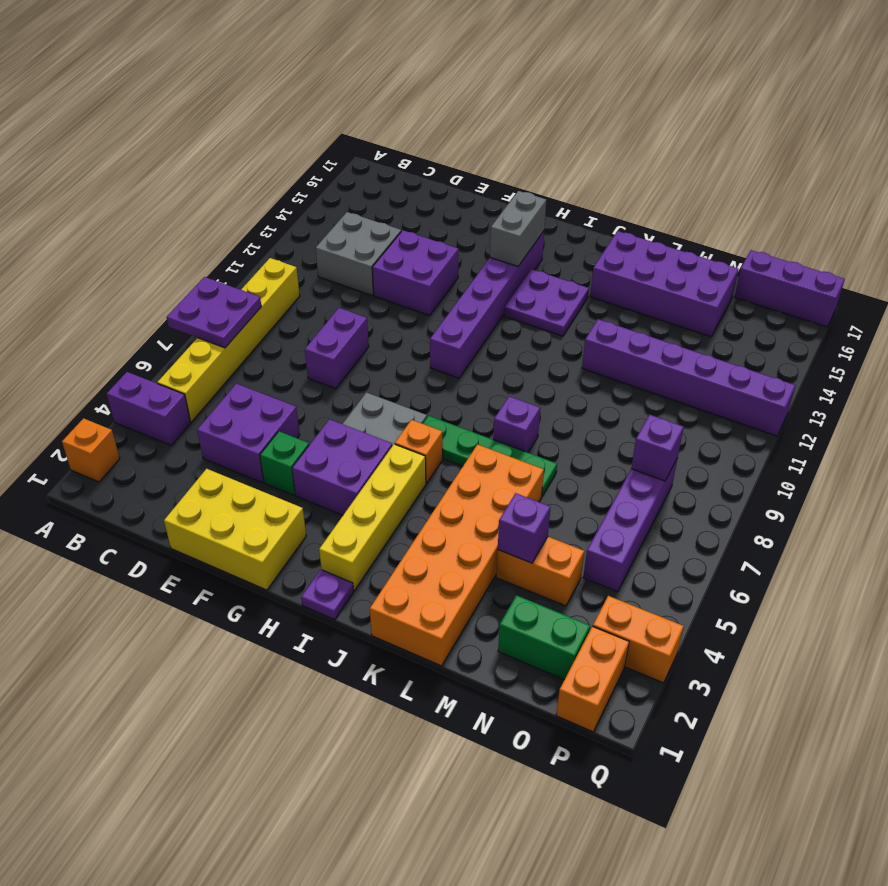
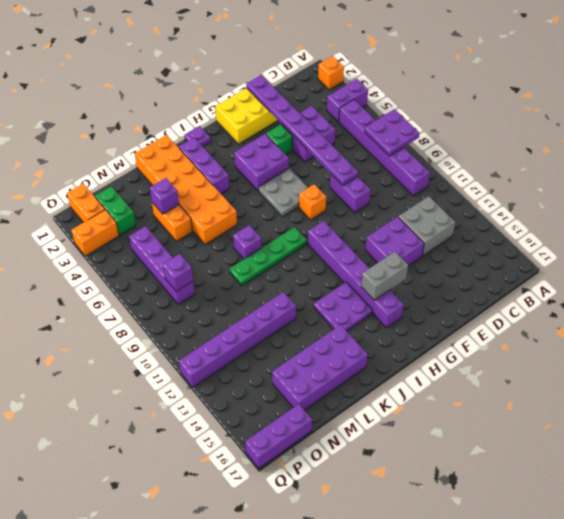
yellow brick B5:B10 level 1 -> purple brick B5:B10 level 1
none -> purple plate E1:E8 level 2
grey brick H14:H15 level 2 -> grey brick G14:H14 level 2
yellow brick I2:I5 level 1 -> none
orange brick I6 level 1 -> orange brick G8 level 1
green plate I7:L7 level 1 -> green plate I9:L9 level 1
none -> purple brick J2:J4 level 1
orange brick M4:N4 level 1 -> orange brick M4:M5 level 1
green brick N2:O2 level 1 -> green brick O2:O3 level 1

